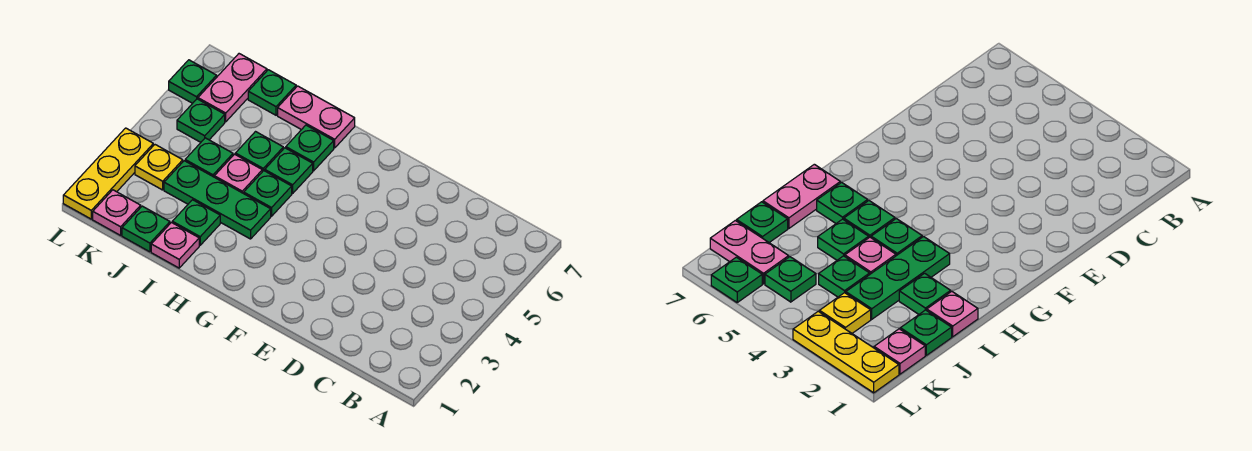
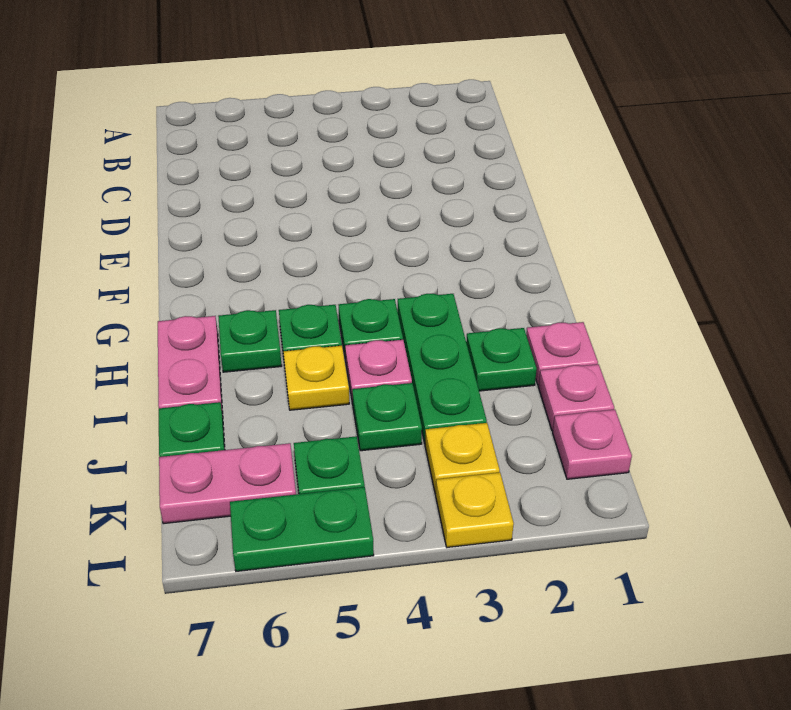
green plate I5 level 1 -> yellow plate I5 level 1
green plate J1 level 1 -> pink plate J1 level 1
yellow plate L1:L3 level 1 -> yellow plate L3 level 1
green plate L6 level 1 -> green plate L5:L6 level 1

